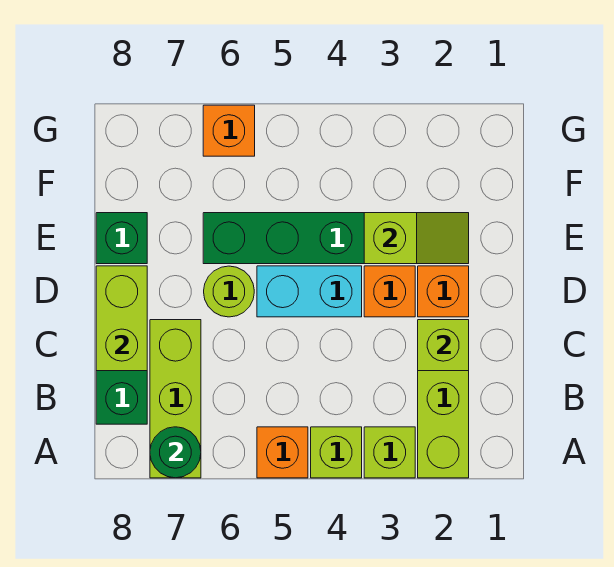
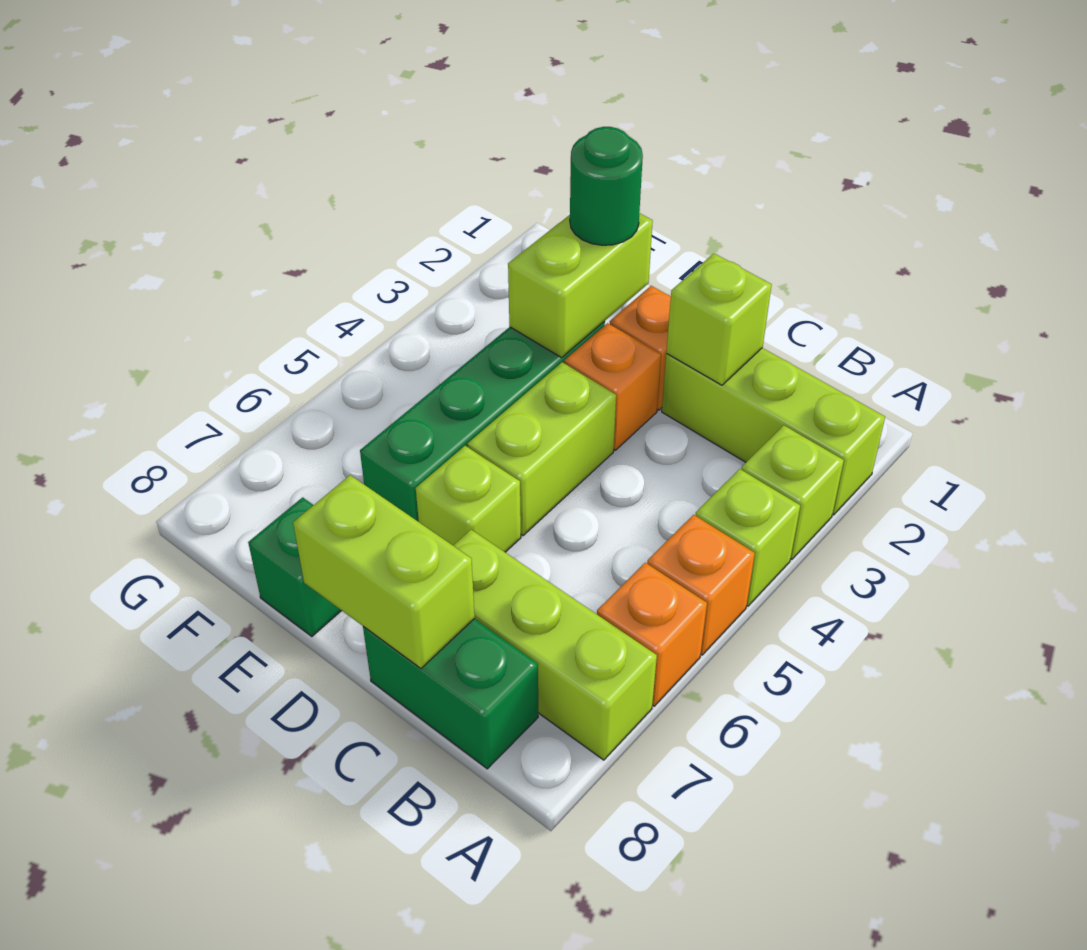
green round brick A7 level 2 -> green round brick E2 level 3
cyan brick D4:D5 level 1 -> lime brick D4:D5 level 1
lime round brick D6 level 1 -> lime brick D6 level 1
lime slope E2:E3 level 2 top 3 -> lime brick E2:E3 level 2
orange brick G6 level 1 -> orange brick A6 level 1

